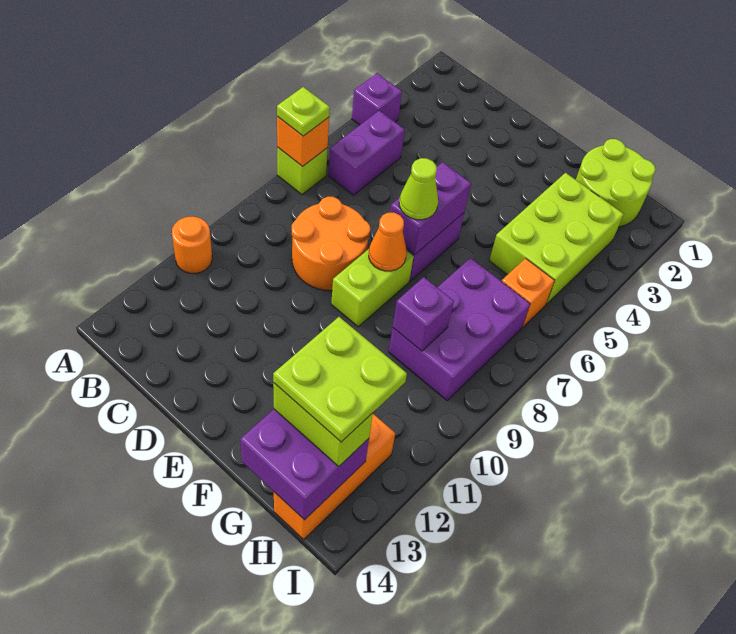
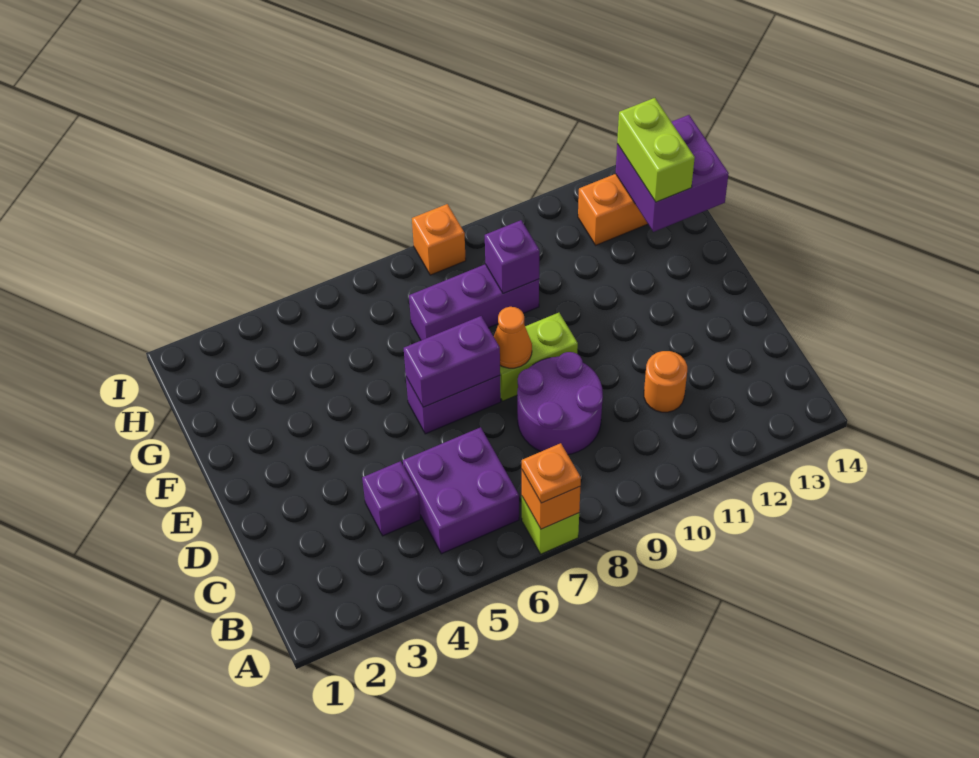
purple brick A4 level 1 -> purple brick C4 level 1
lime plate A7 level 3 -> orange plate A7 level 3
orange round brick A11 level 1 -> orange round brick C11 level 1
purple brick B5:B6 level 1 -> purple brick B5:C6 level 1
orange round brick C8:D9 level 1 -> purple round brick C8:D9 level 1
lime cone E7 level 3 -> none
lime round brick G1:H2 level 1 -> none
lime brick G3:H5 level 1 -> none
purple brick G7:H9 level 1 -> purple brick G7:G9 level 1
lime plate G12:H13 level 4 -> none
orange brick H6 level 1 -> orange brick I8 level 1

